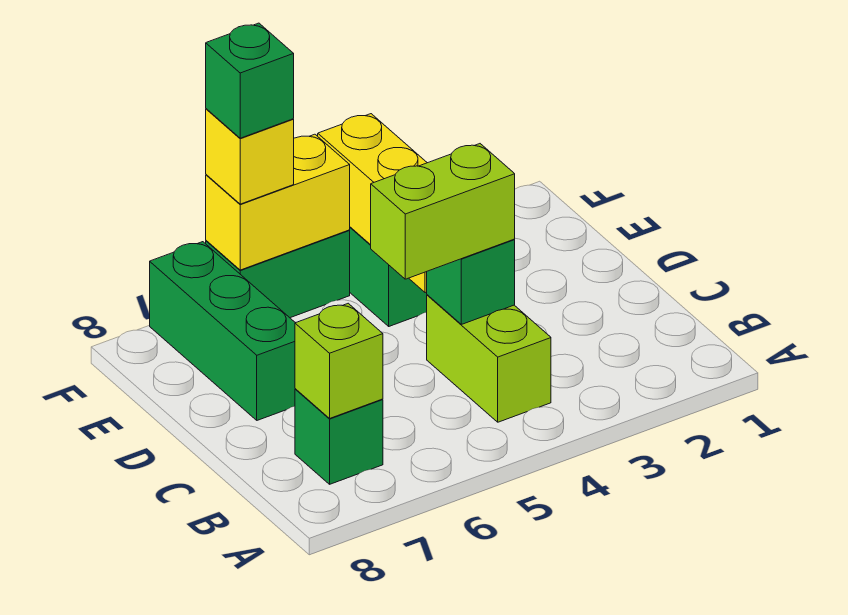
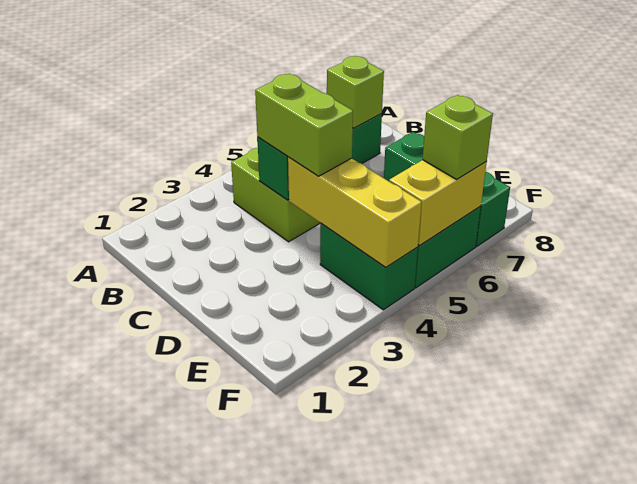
lime brick C4:C5 level 3 -> lime brick C4:D4 level 3
yellow brick F6 level 3 -> lime brick F6 level 3
green brick F6 level 4 -> none

